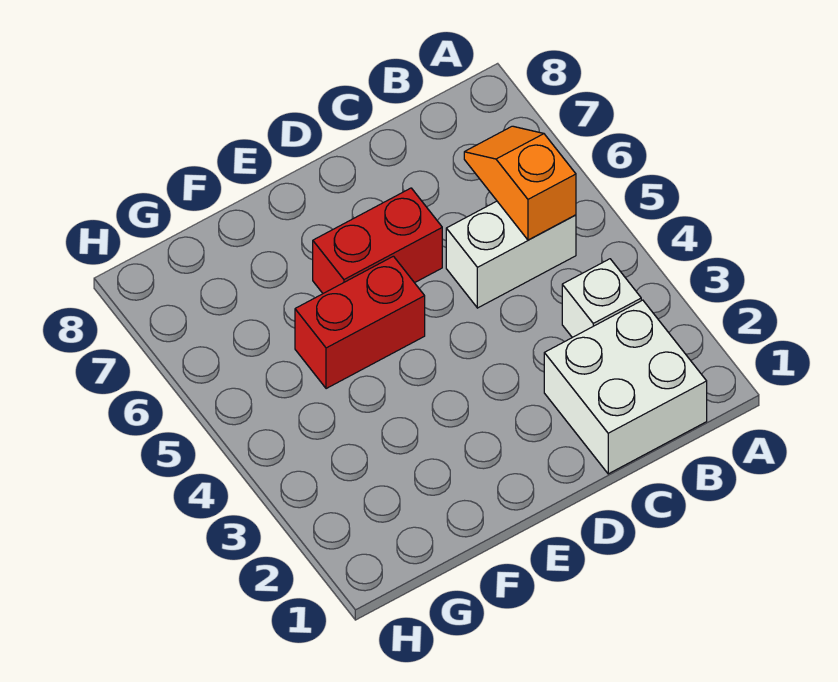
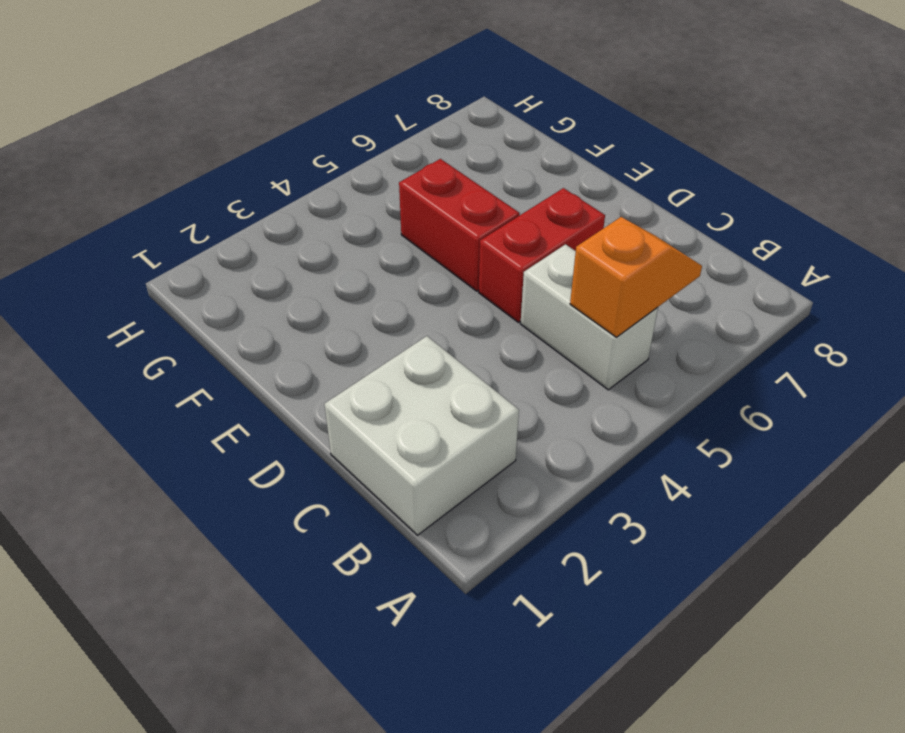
white brick B3 level 1 -> none
red brick D6:E6 level 1 -> red brick D5:D6 level 1

